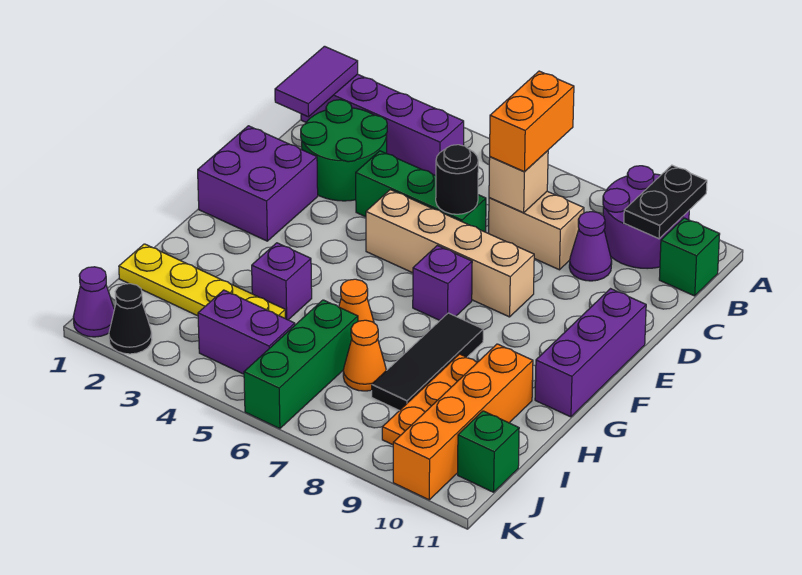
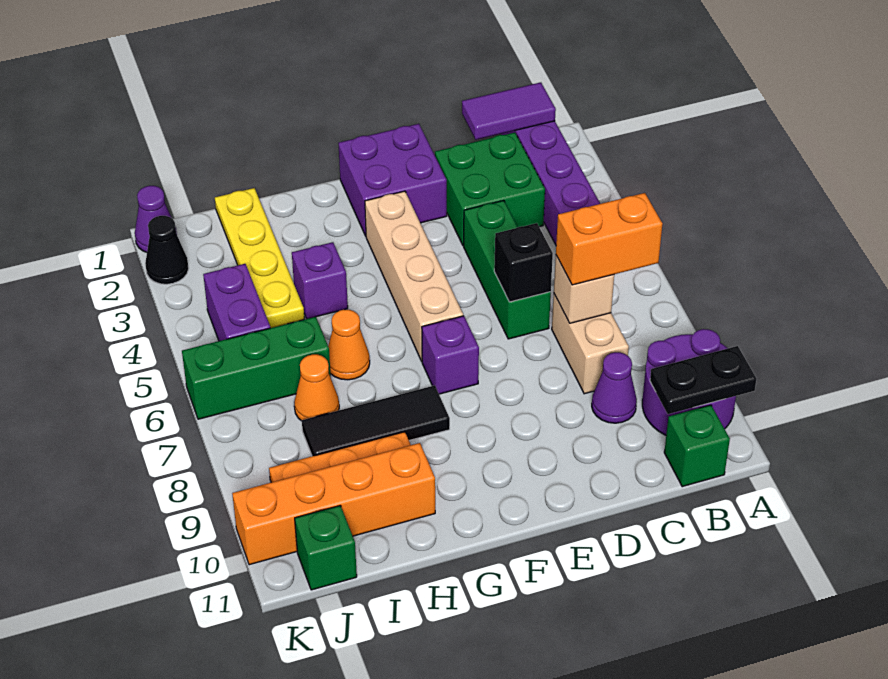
green round brick C2:D3 level 1 -> green brick C2:D3 level 1
black round brick D6 level 2 -> black brick D6 level 2
tan brick E5:E8 level 1 -> tan brick F3:F6 level 1
purple brick E11:G11 level 1 -> none

